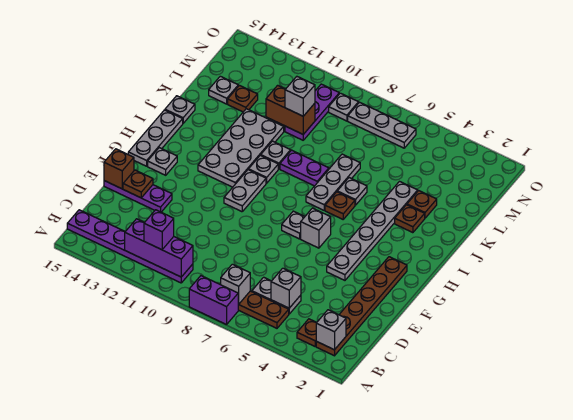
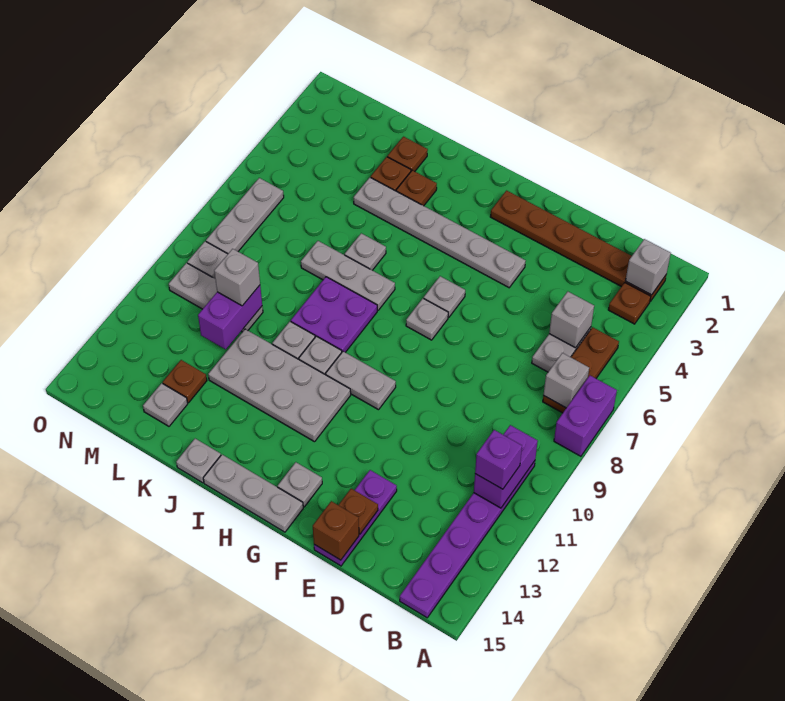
purple brick B10:B12 level 2 -> purple brick B10:B11 level 2
grey brick G6 level 1 -> grey plate G6 level 1
brown plate I6 level 1 -> brown plate K2 level 1
purple plate J8:J9 level 1 -> purple plate I8:J9 level 1
purple plate L10:N10 level 1 -> grey plate L10:N10 level 1
brown brick L10:L11 level 2 -> purple brick L10:L11 level 2

